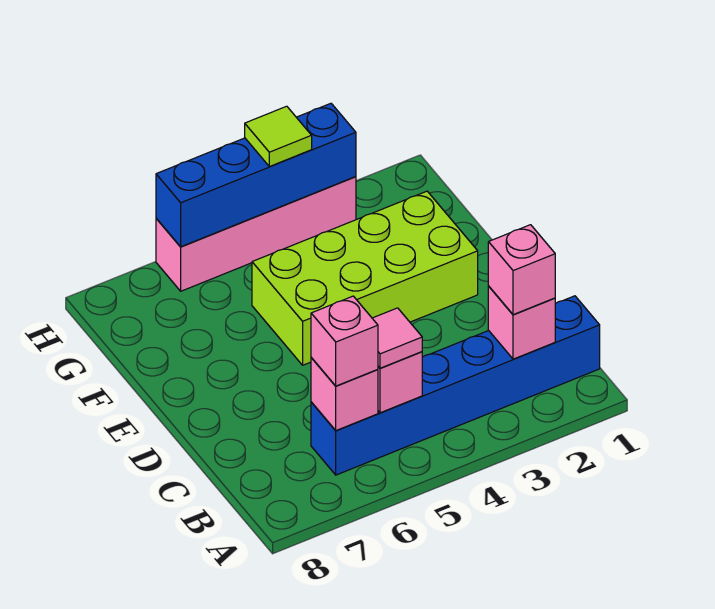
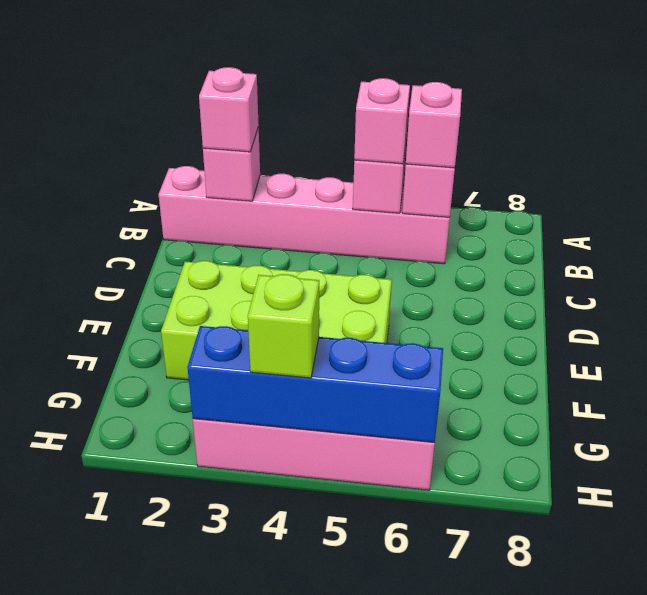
blue brick B1:B6 level 1 -> pink brick B1:B6 level 1
pink tile B5 level 3 -> pink brick B5 level 3
lime tile H4 level 3 -> lime brick H4 level 3

